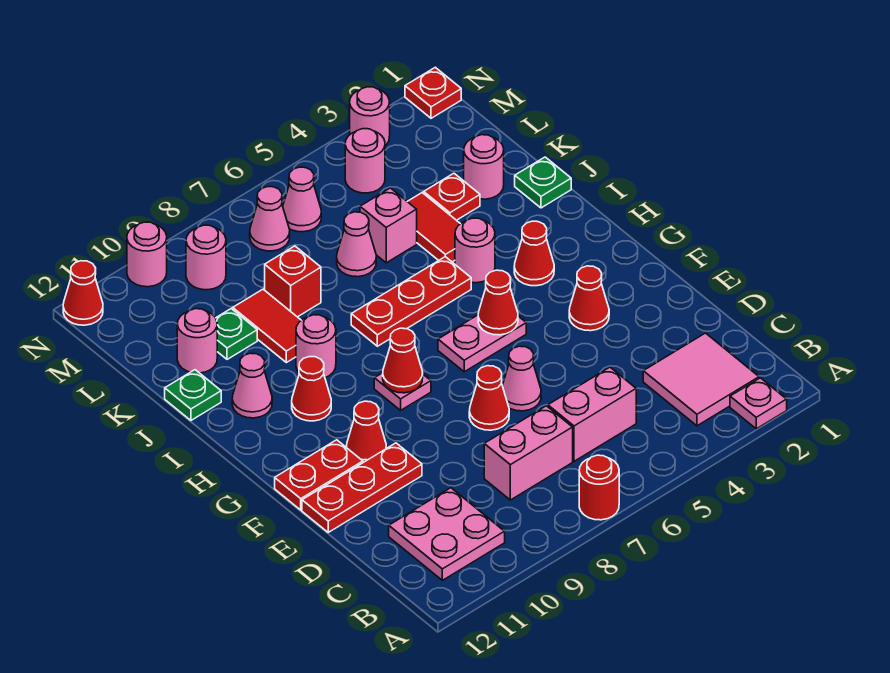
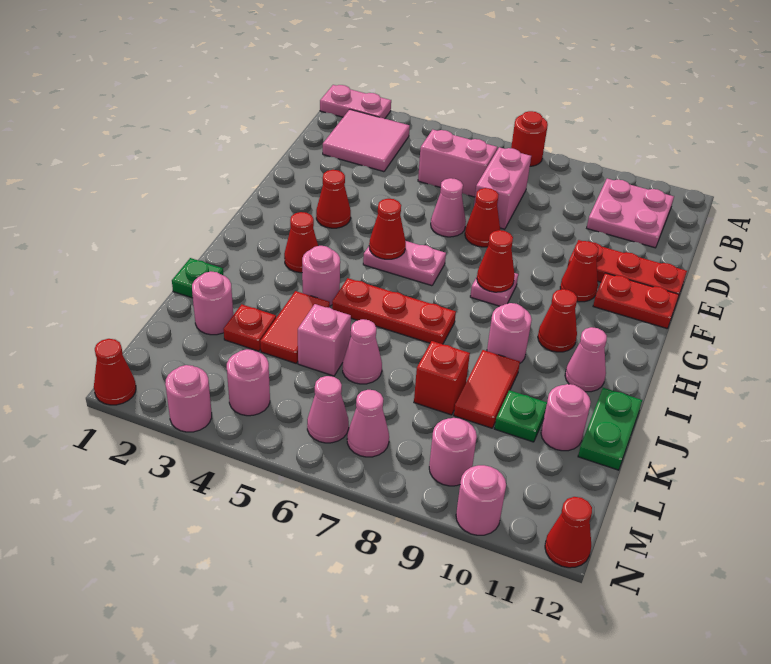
pink plate A2 level 1 -> pink plate A1:A2 level 1
pink brick C7:C8 level 1 -> pink brick C7:D7 level 1
green plate J12 level 1 -> green plate J12:K12 level 1
red plate N1 level 1 -> red cone N1 level 1

